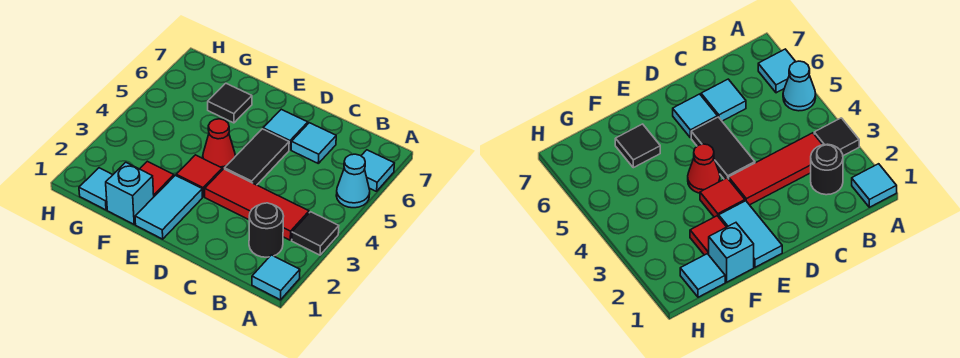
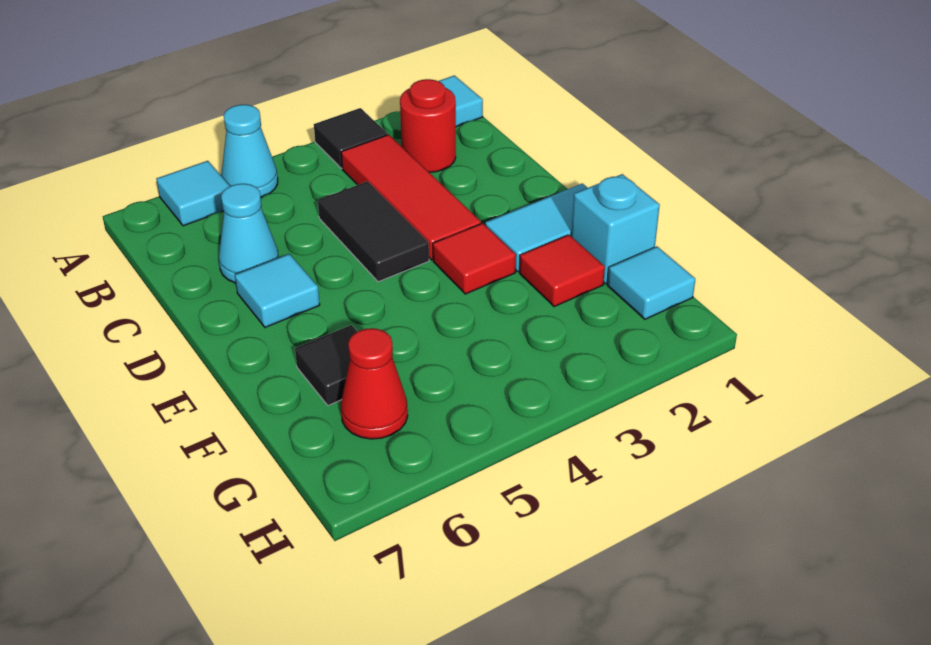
black round brick B2 level 1 -> red round brick B2 level 1
cyan tile C6 level 1 -> cyan cone C6 level 1
black tile D4:D5 level 1 -> black tile C4:D4 level 1
red cone E4 level 1 -> red cone G6 level 1

